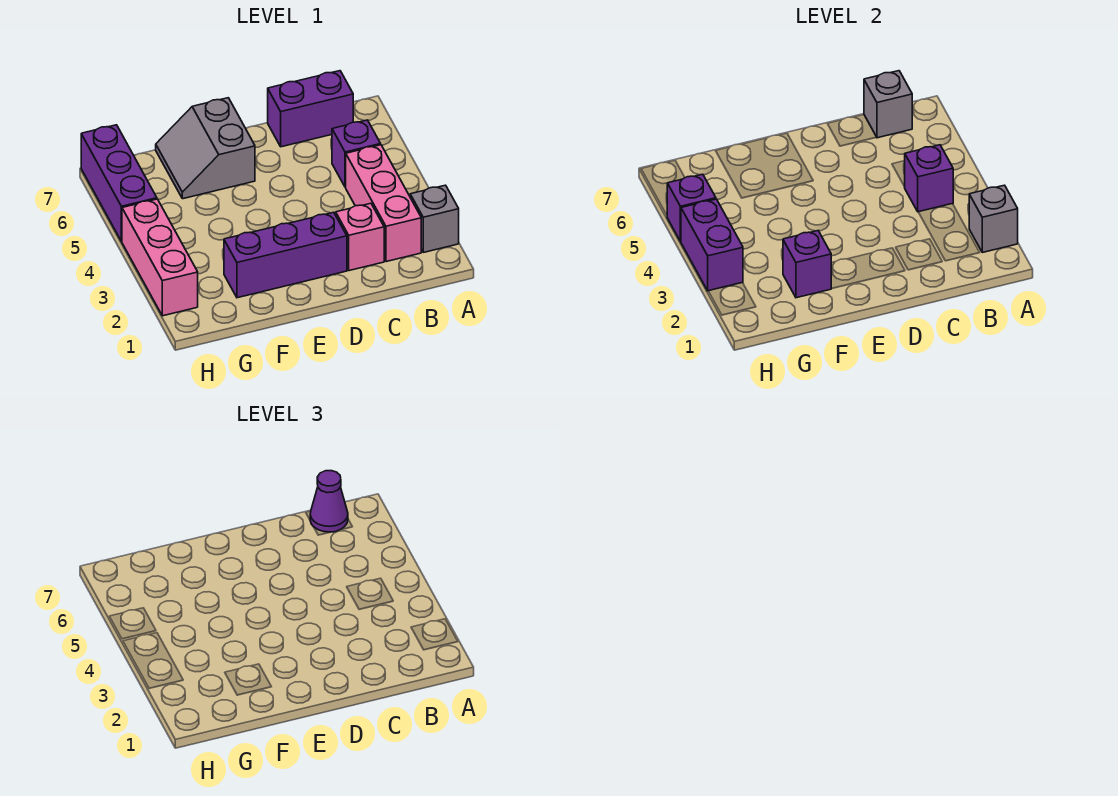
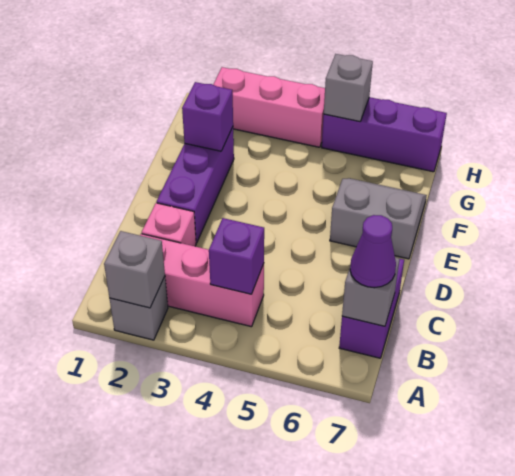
purple brick B5 level 1 -> none
purple brick H3:H4 level 2 -> none
purple brick H5 level 2 -> grey brick H5 level 2

